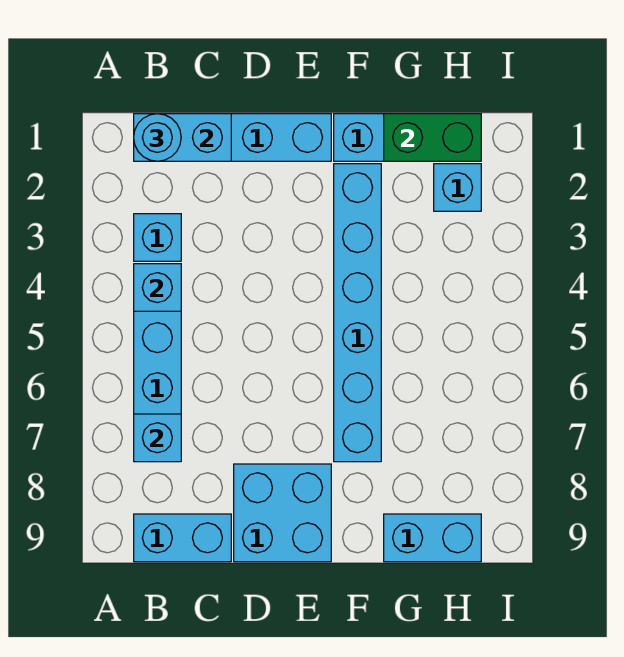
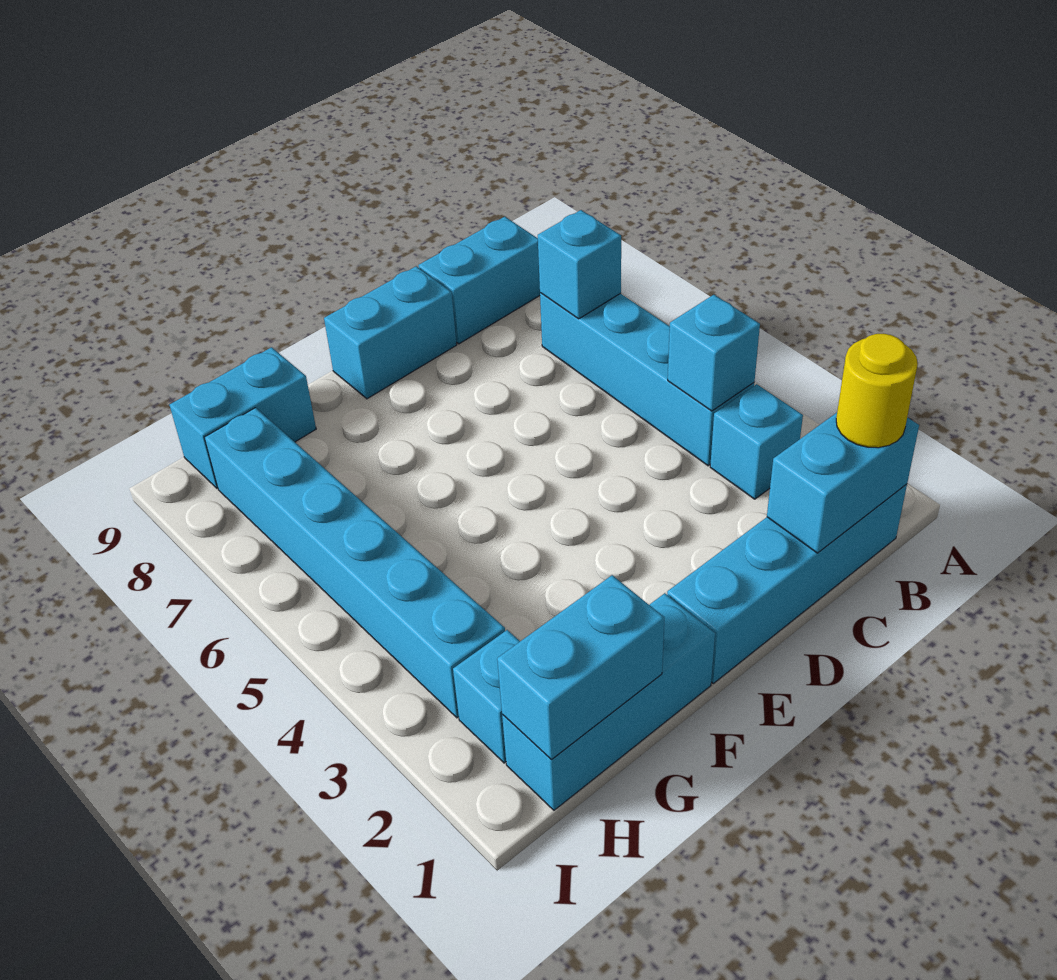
cyan round brick B1 level 3 -> yellow round brick B1 level 3
cyan brick D8:E9 level 1 -> cyan brick D9:E9 level 1
cyan brick F2:F7 level 1 -> cyan brick H3:H8 level 1
green brick G1:H1 level 2 -> cyan brick G1:H1 level 2

